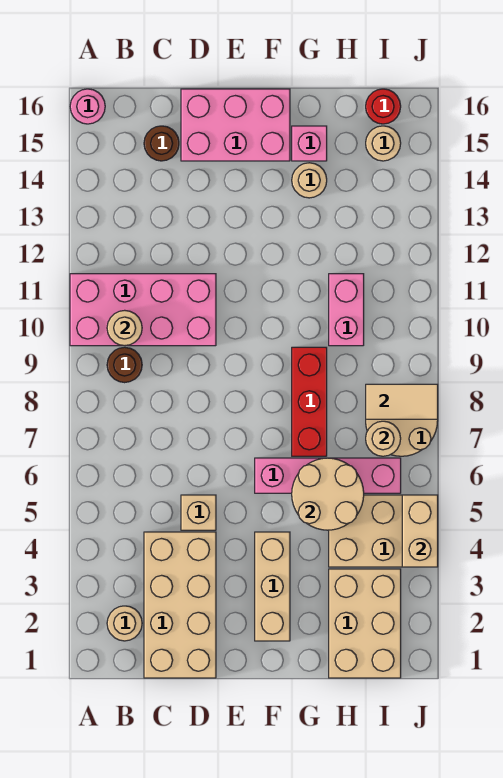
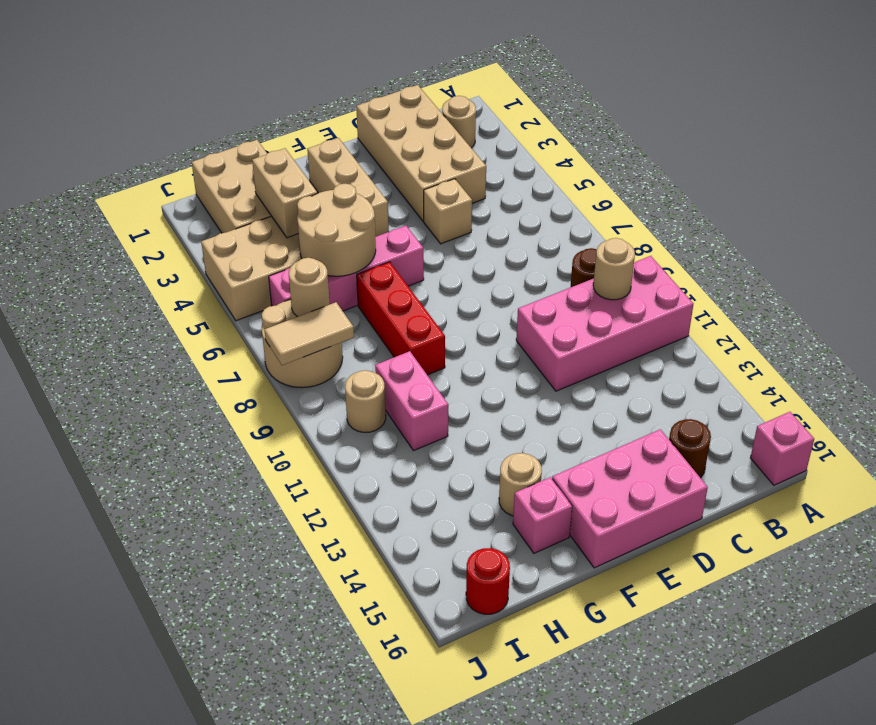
pink round brick A16 level 1 -> pink brick A16 level 1
tan round brick I15 level 1 -> tan round brick I10 level 1
tan brick J4:J5 level 2 -> tan brick H3:H4 level 2

